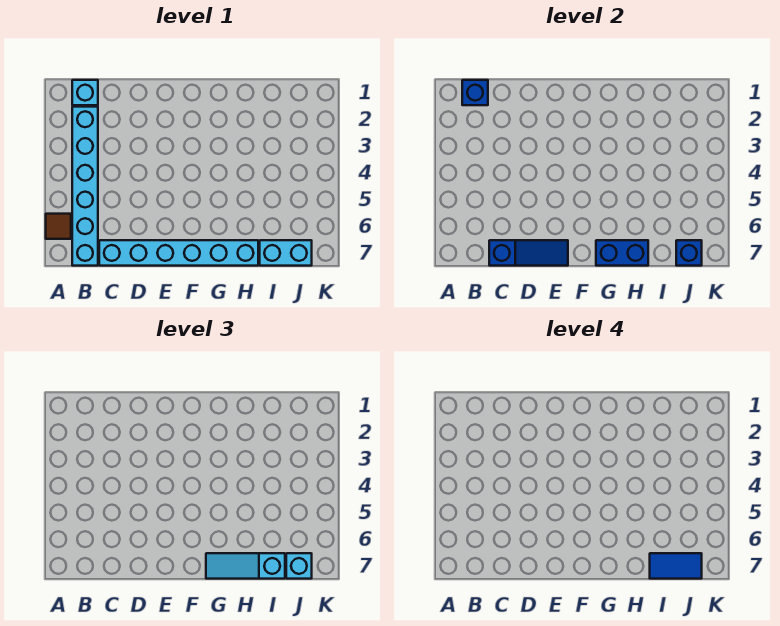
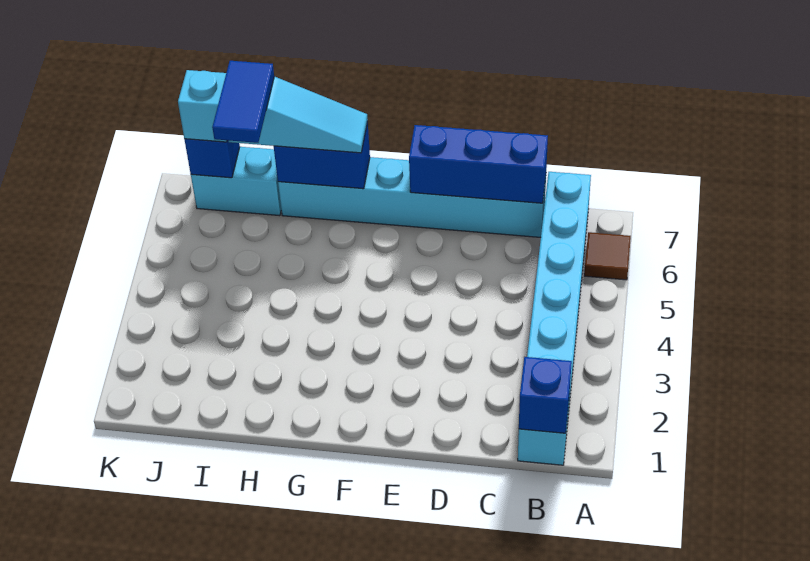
blue slope C7:E7 level 2 top C -> blue brick C7:E7 level 2
blue tile I7:J7 level 4 -> blue tile I6:I7 level 4

